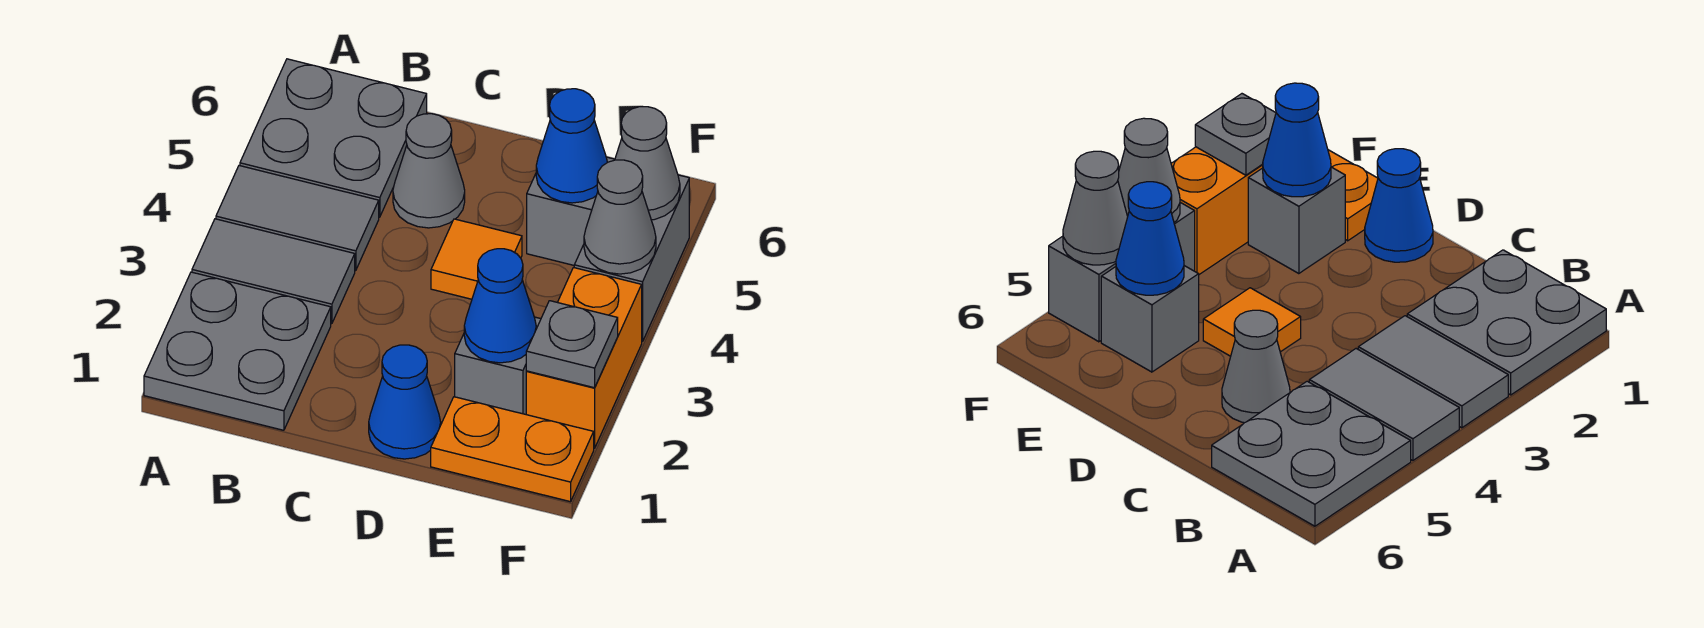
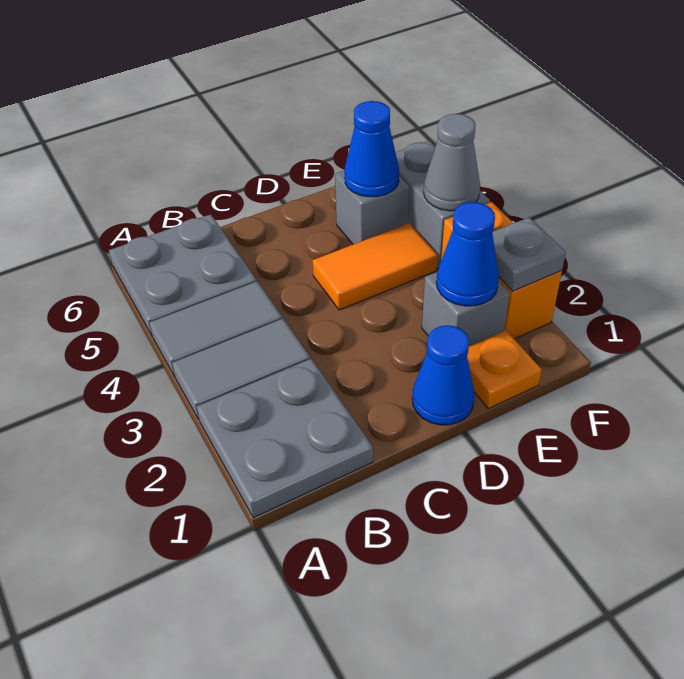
grey cone C5 level 1 -> none
orange tile D4 level 1 -> orange tile D4:E4 level 1
orange plate E1:F1 level 1 -> orange plate E1 level 1
grey cone F5 level 2 -> none

